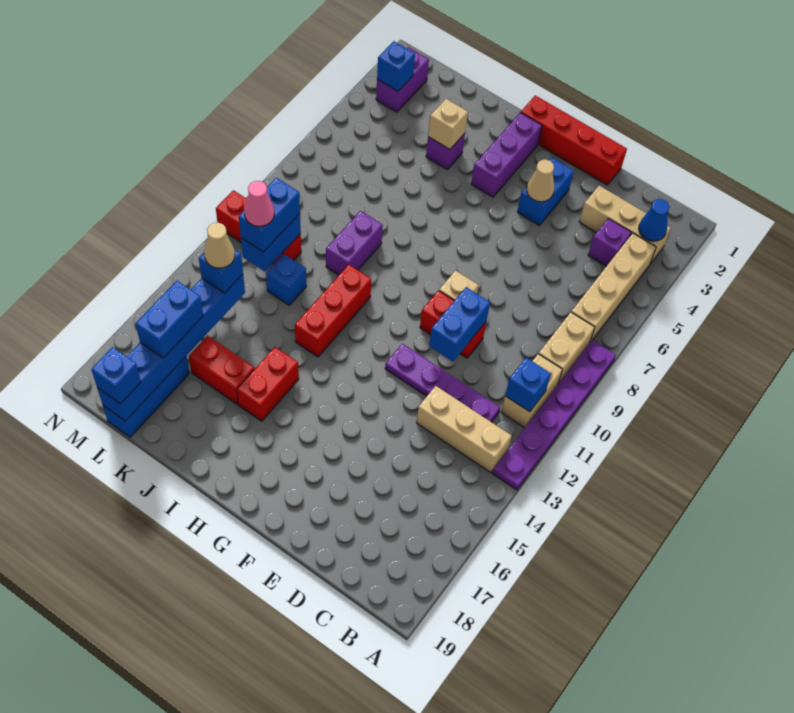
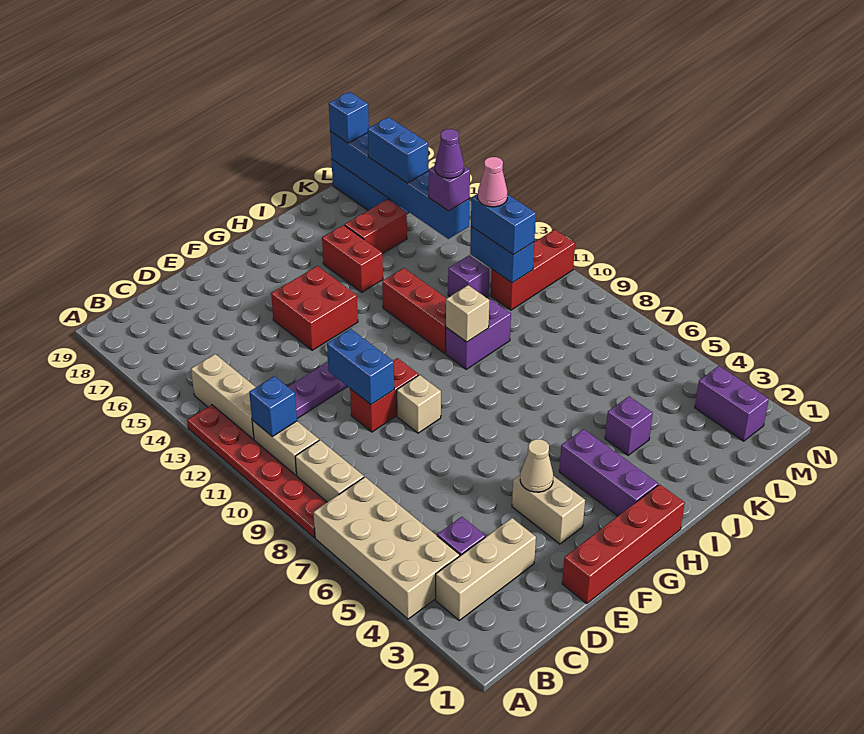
purple plate A8:A13 level 1 -> red plate A8:A13 level 1
blue cone B3 level 2 -> none
tan brick B4:B7 level 1 -> tan brick A4:B7 level 1
tan brick B13:D13 level 1 -> tan brick B12:B14 level 1
blue brick F3:F4 level 1 -> tan brick F3:F4 level 1
none -> red brick F14:G15 level 1
tan brick J4 level 2 -> tan brick I10 level 2
purple brick J9:J10 level 1 -> purple brick I10:J10 level 1
blue brick K12 level 1 -> purple brick K12 level 1
blue brick L14 level 3 -> purple brick L14 level 3
tan cone L14 level 4 -> purple cone L14 level 4
blue brick M3 level 2 -> none

